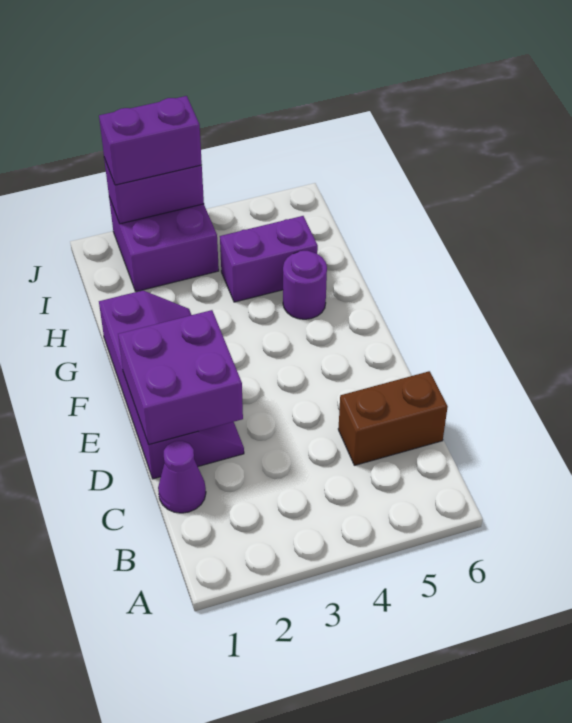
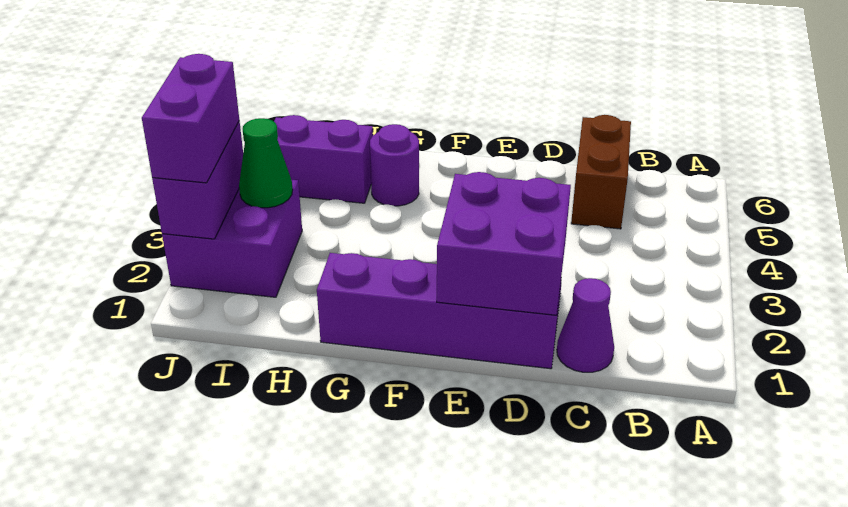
purple brick H4:H5 level 1 -> purple brick H5:I5 level 1
none -> green cone I3 level 2

